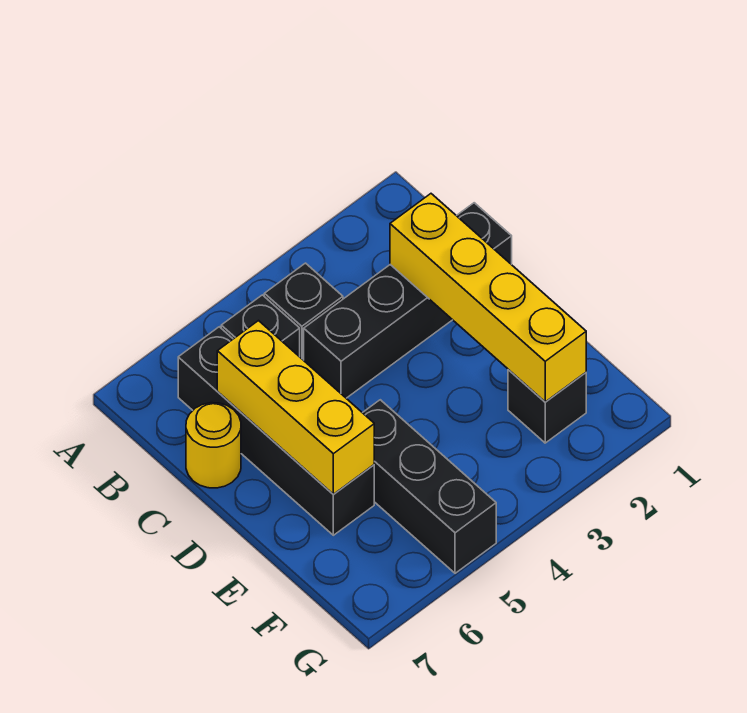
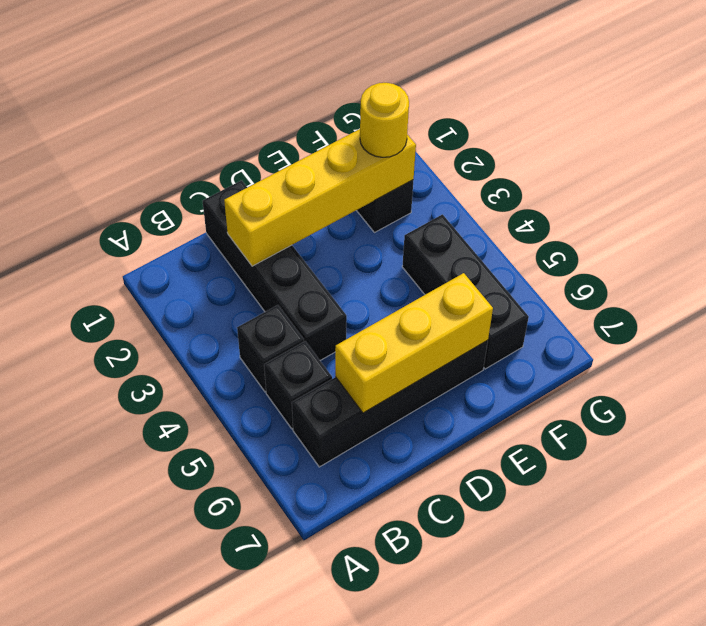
yellow round brick C7 level 1 -> yellow round brick F2 level 3
black brick E5:G5 level 1 -> black brick F4:F6 level 1

